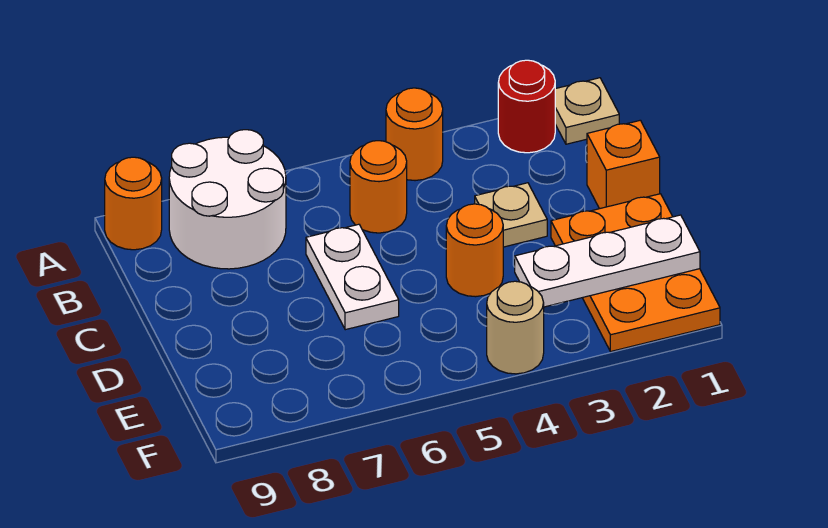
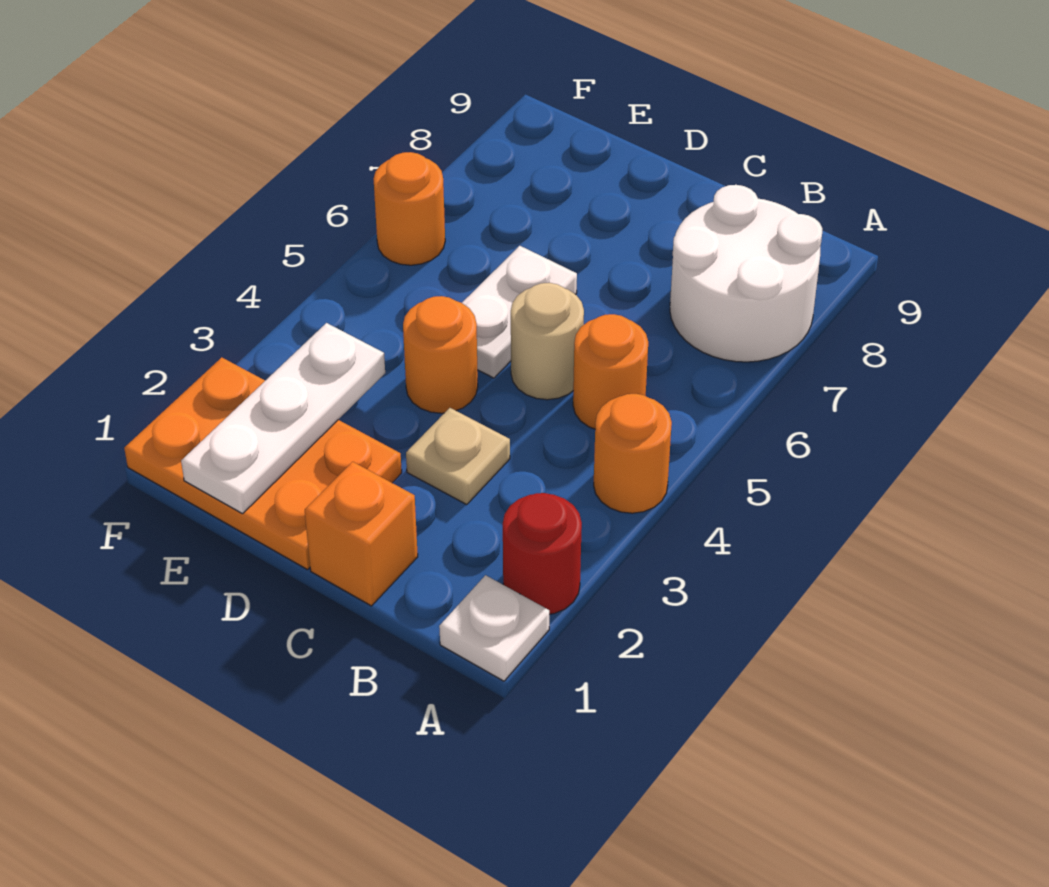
tan plate A1 level 1 -> white plate A1 level 1
orange round brick A9 level 1 -> orange round brick F6 level 1
white plate C6:D6 level 1 -> white plate D5:D6 level 1
tan round brick F4 level 1 -> tan round brick C5 level 1

